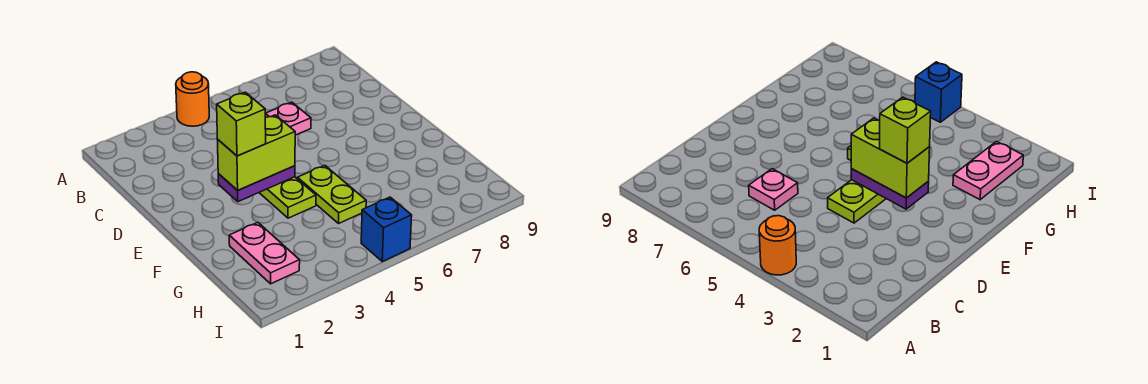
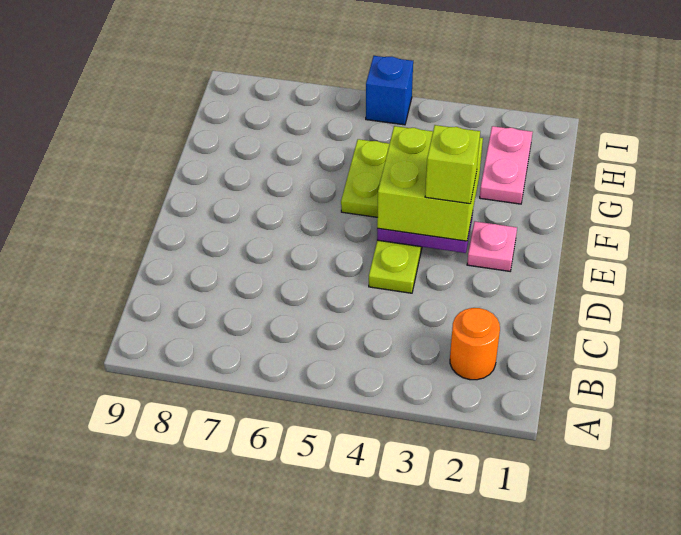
orange round brick A4 level 1 -> orange round brick B2 level 1
pink plate C6 level 1 -> pink plate E2 level 1
lime brick E3:E4 level 3 -> lime brick E3:F4 level 3

